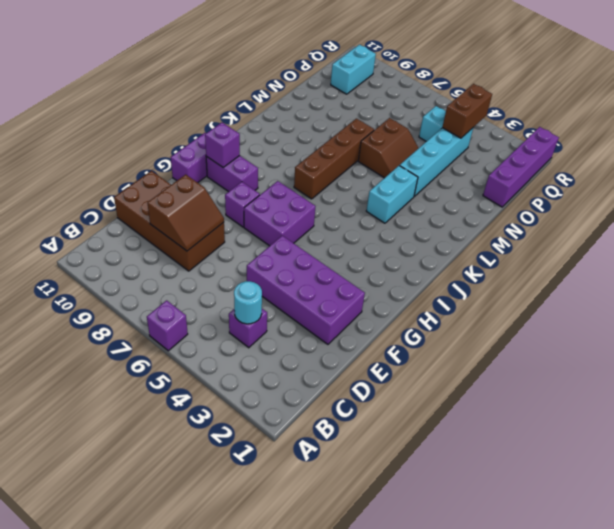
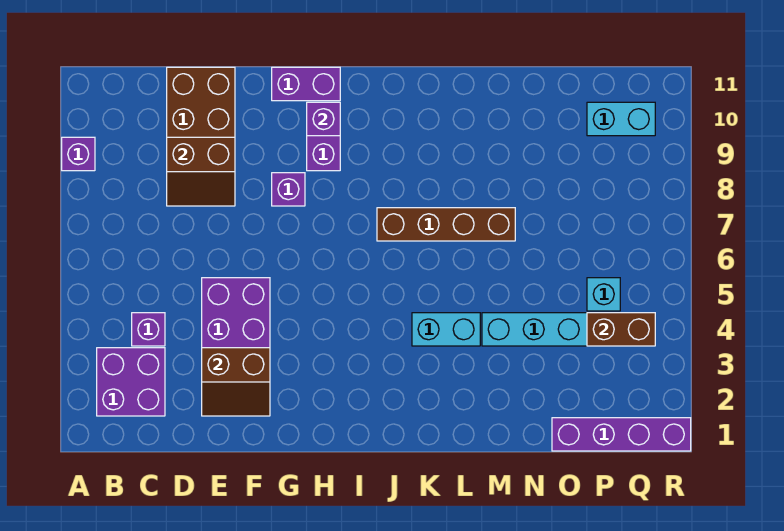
purple brick A6 level 1 -> purple brick A9 level 1
cyan round brick C4 level 2 -> none
purple brick G6:H7 level 1 -> purple brick B2:C3 level 1
brown slope M5:N6 level 1 top 6 -> brown slope E2:F3 level 2 top 3

